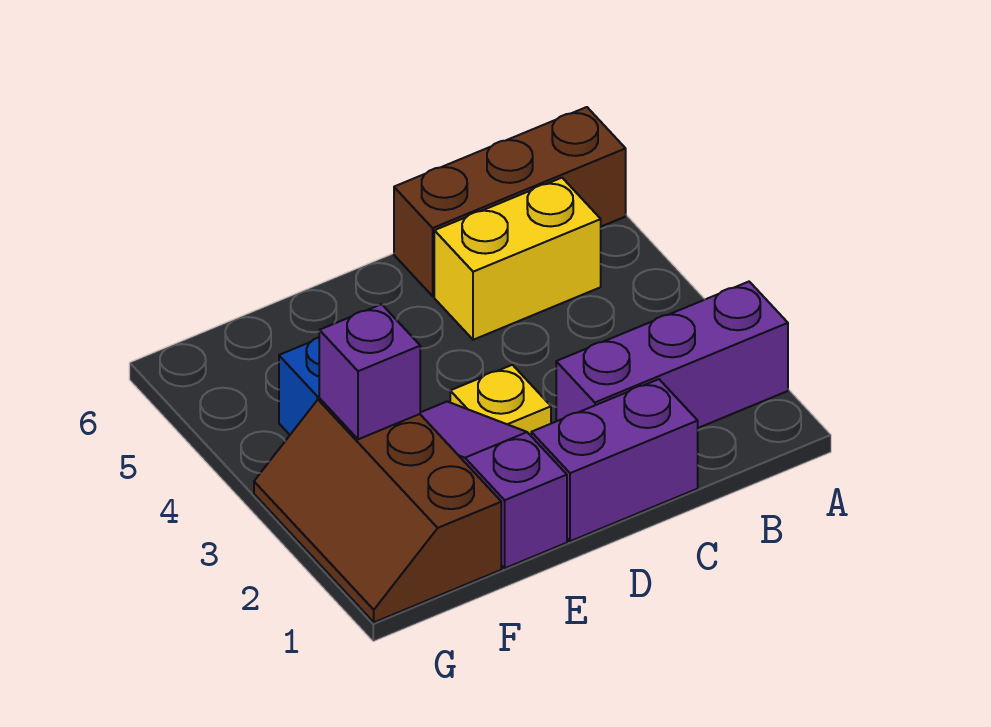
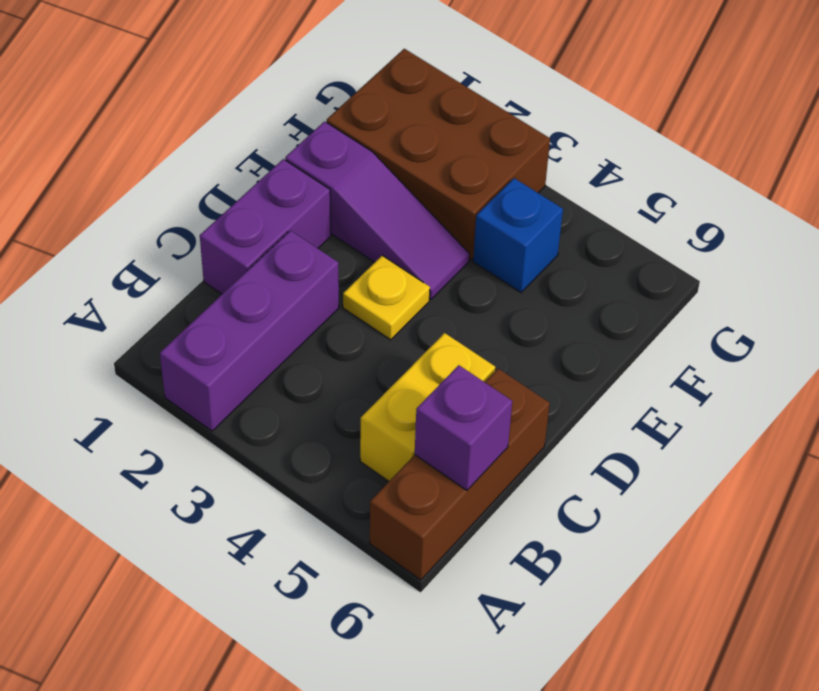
brown slope F1:G3 level 1 top F -> brown brick F1:G3 level 1
purple brick F3 level 2 -> purple brick B6 level 2

